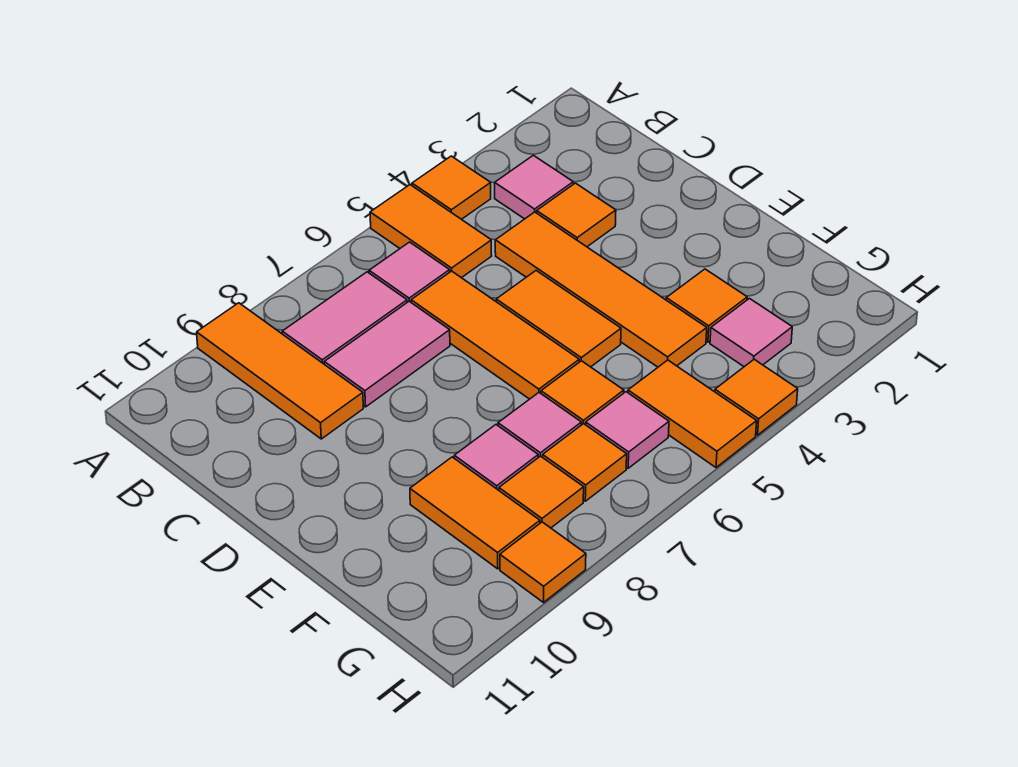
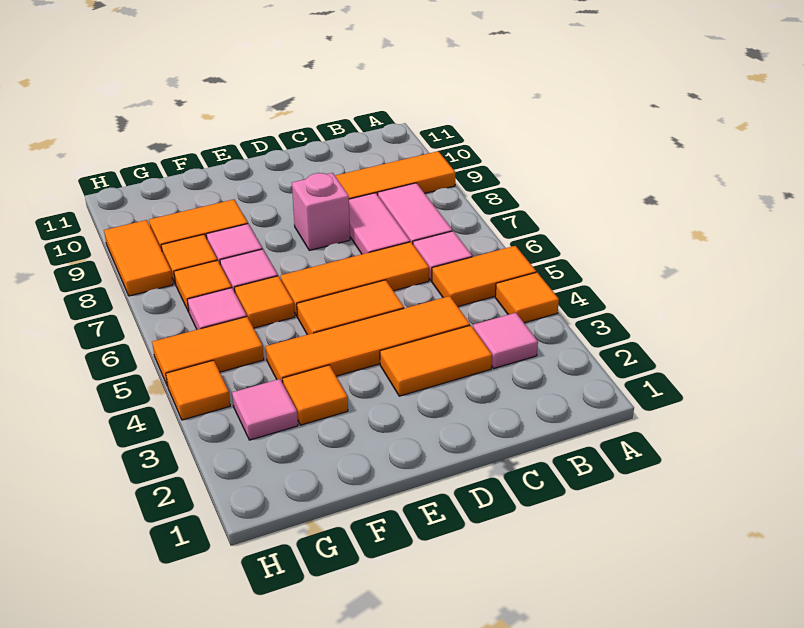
orange tile C3 level 1 -> orange tile C3:D3 level 1
none -> pink brick D8 level 1
orange tile H9 level 1 -> orange tile H8:H9 level 1

